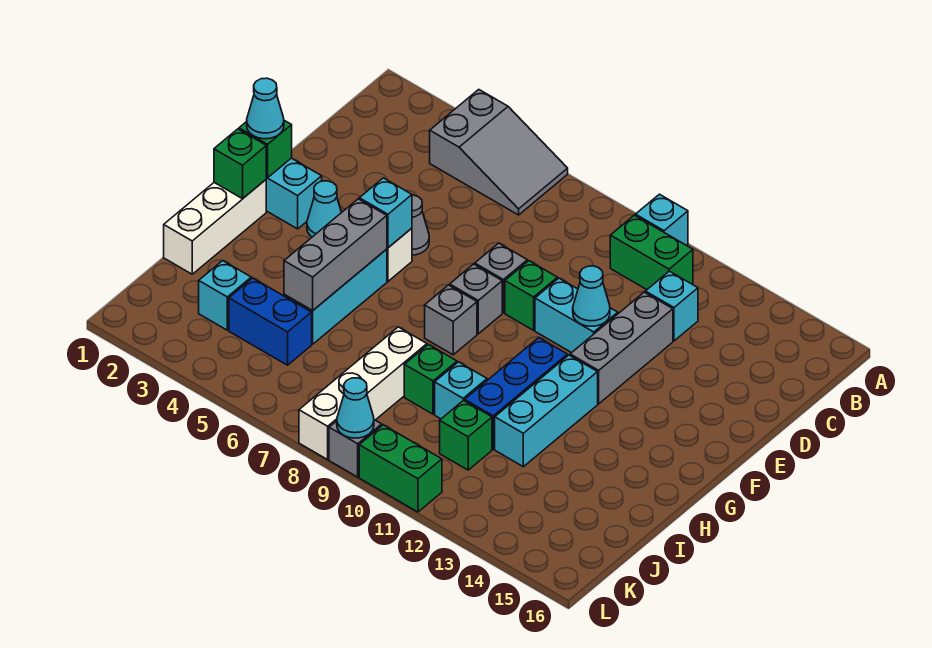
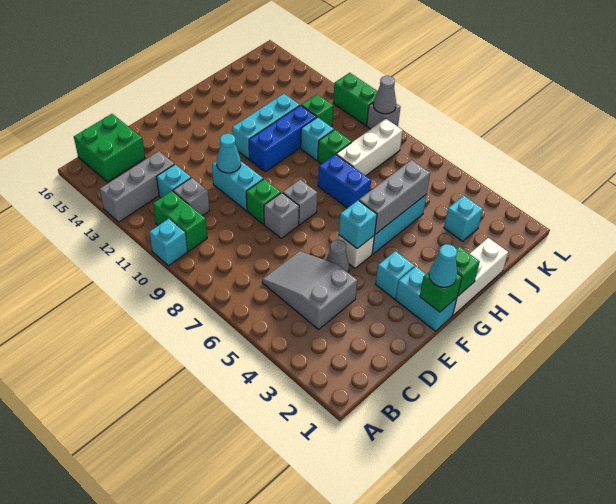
grey slope A4:B6 level 1 top 4 -> grey slope C4:D6 level 1 top 4
none -> green brick B15:C16 level 1
grey brick D12:F12 level 1 -> grey brick A13:C13 level 1
cyan cone F3 level 1 -> cyan brick F3 level 1
grey brick G8 level 1 -> grey brick C11 level 1
white brick I8:L8 level 1 -> white brick I8:K8 level 1
blue brick J4:J5 level 1 -> blue brick H7:H8 level 1
cyan cone L9 level 2 -> grey cone L9 level 2

